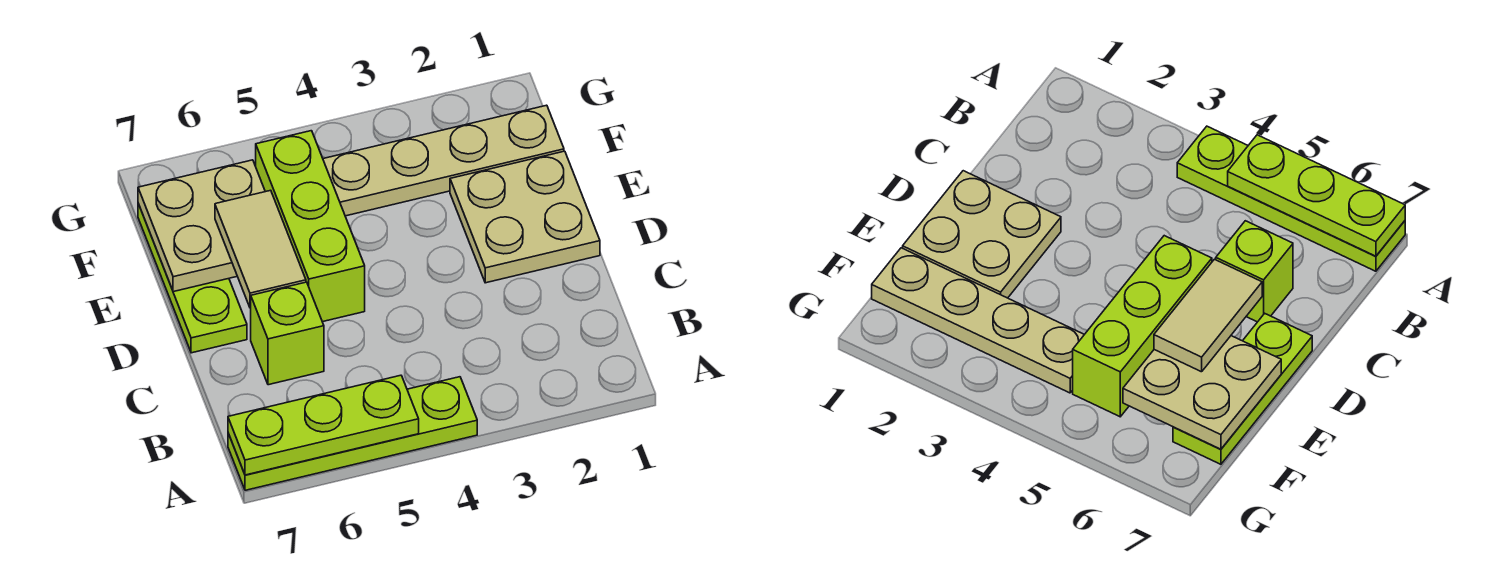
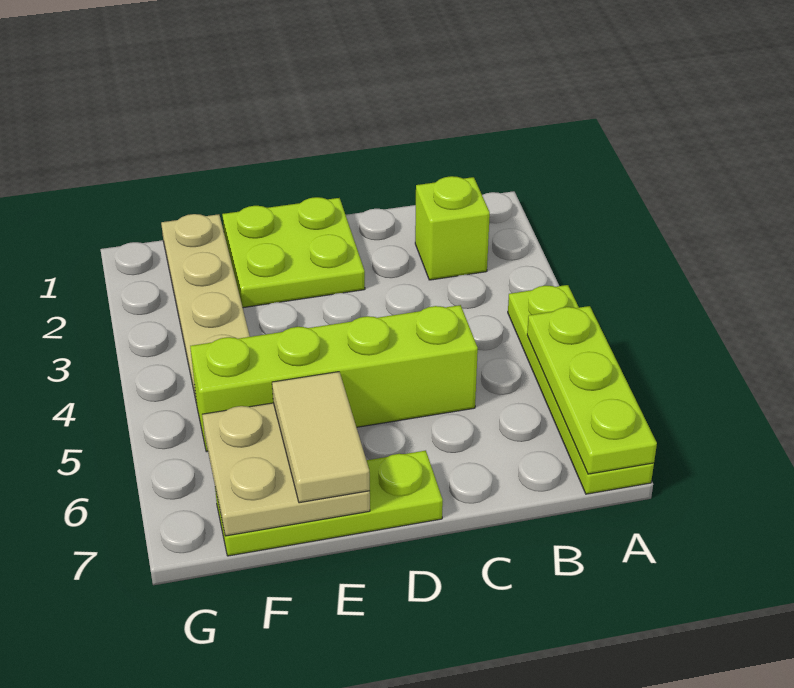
lime brick C6 level 1 -> lime brick B2 level 1
tan plate D1:E2 level 1 -> lime plate D1:E2 level 1
lime brick D5:F5 level 1 -> lime brick C5:F5 level 1
tan tile D6:E6 level 3 -> tan tile E6:E7 level 3

